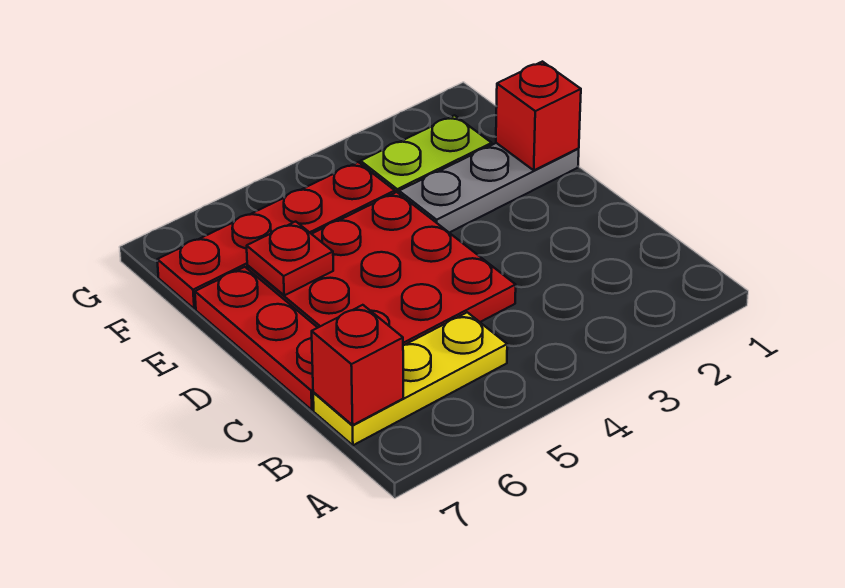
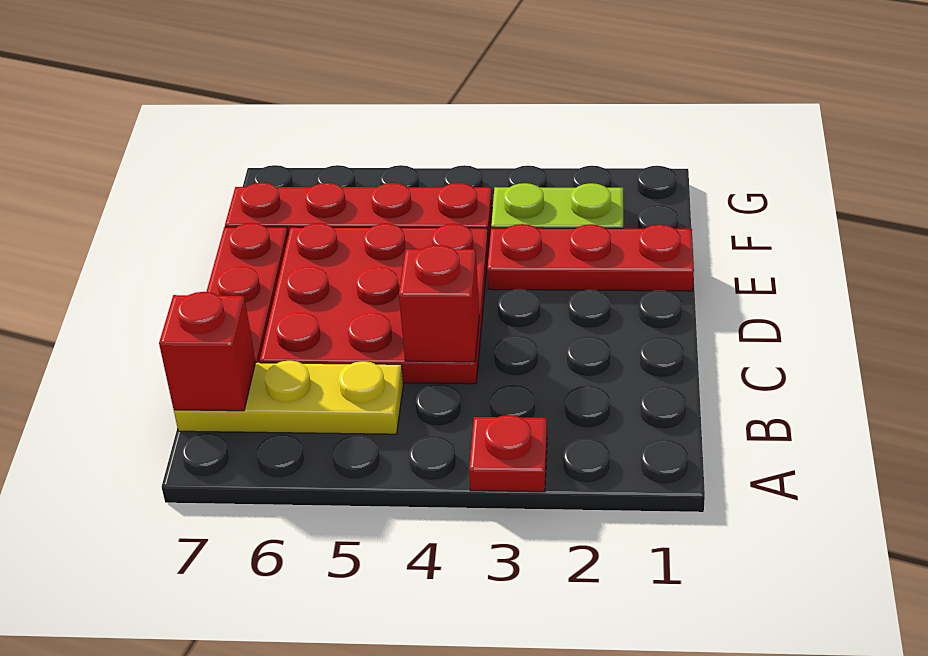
grey plate E1:E3 level 1 -> red plate E1:E3 level 1
red brick E1 level 2 -> red brick C4 level 2
red plate E6 level 2 -> red plate A3 level 1

